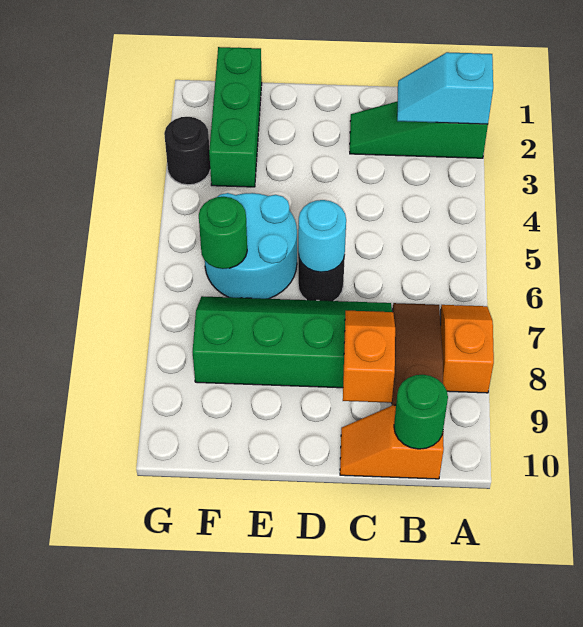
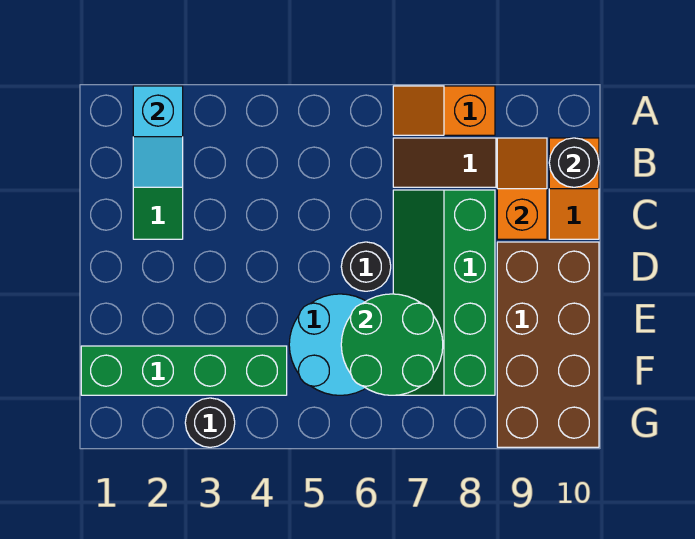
green round brick B10 level 2 -> black round brick B10 level 2
orange slope C8:C9 level 2 top 9 -> orange slope B9:C9 level 2 top C
cyan round brick D6 level 2 -> none
none -> brown brick D9:G10 level 1
green brick F1:F3 level 1 -> green brick F1:F4 level 1
green round brick F6 level 2 -> green round brick E6:F7 level 2

